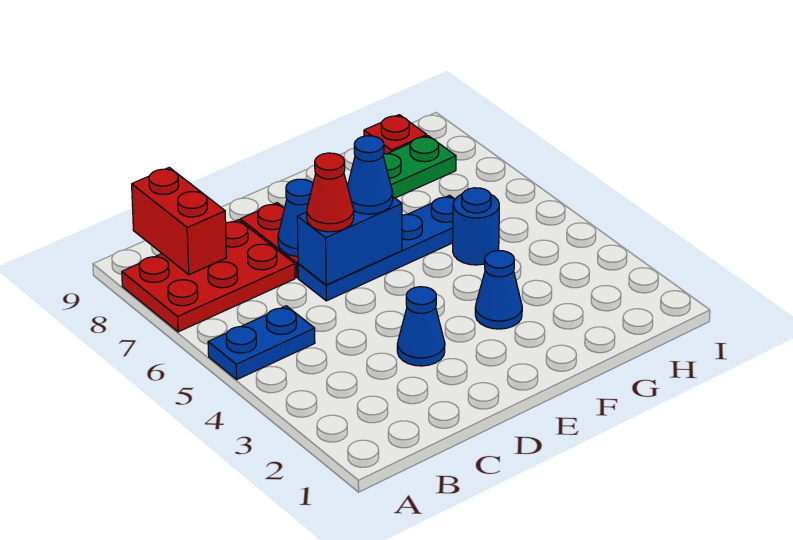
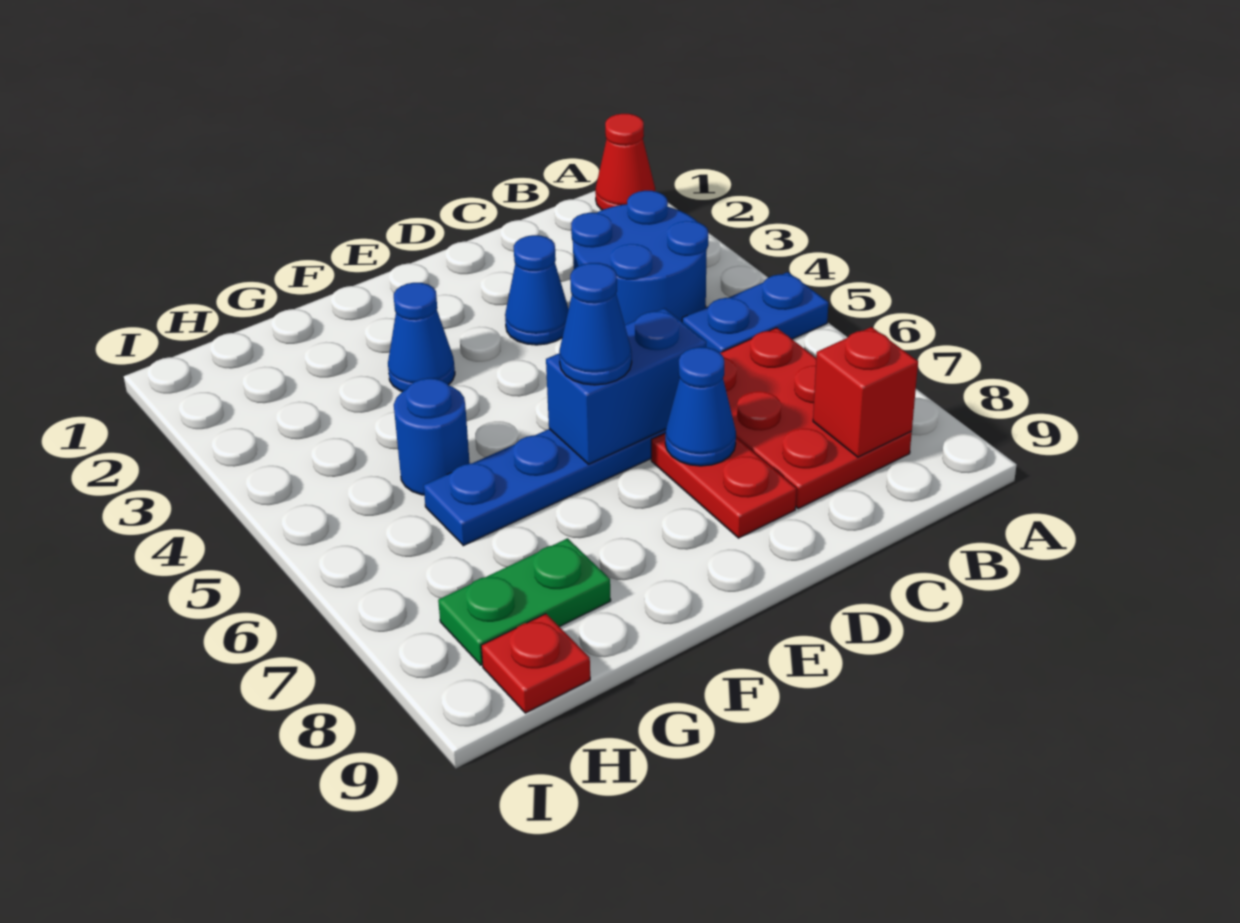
red plate A7:C8 level 1 -> red plate B6:C8 level 1
none -> blue round brick B3:C4 level 1
red brick B8:B9 level 2 -> red brick B8 level 2
red cone D6 level 3 -> red cone A1 level 1

